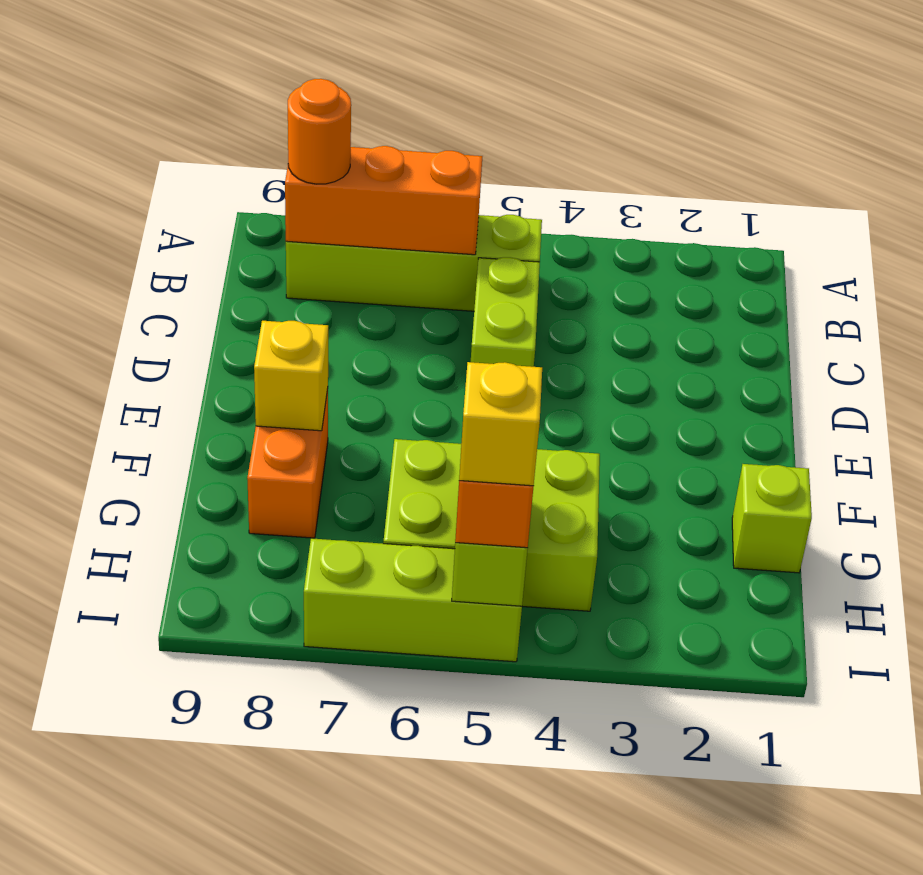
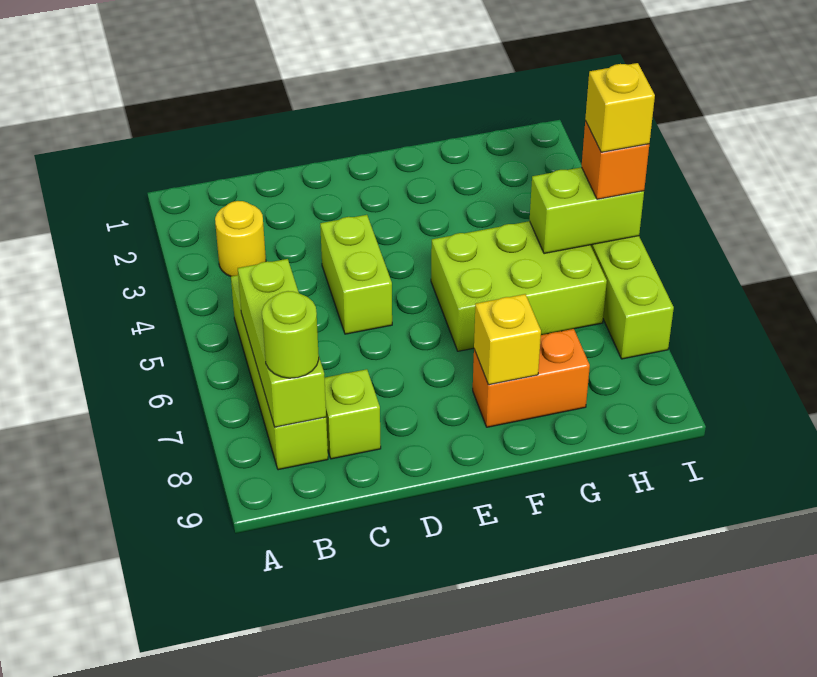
none -> yellow round brick B3 level 1
orange brick B6:B8 level 2 -> lime brick B6:B8 level 2
orange round brick B8 level 3 -> lime round brick B8 level 3
lime brick C5:D5 level 1 -> lime brick D4:D5 level 1
lime brick G1 level 1 -> lime brick C8 level 1
lime brick G4:H6 level 1 -> lime brick F5:H6 level 1

